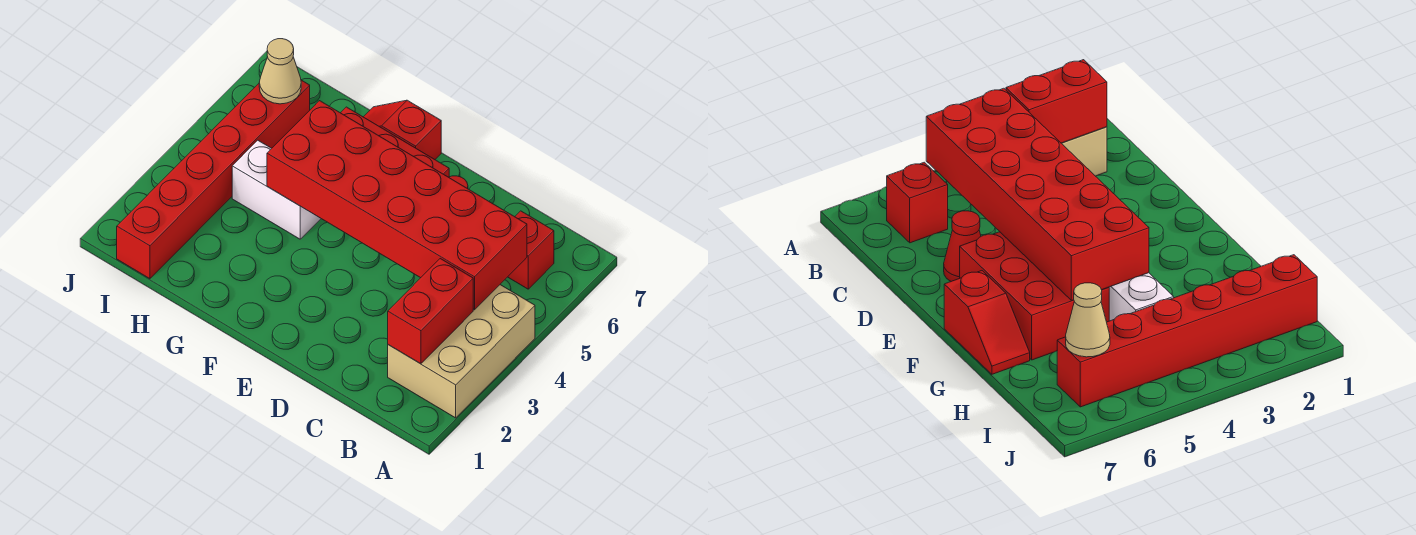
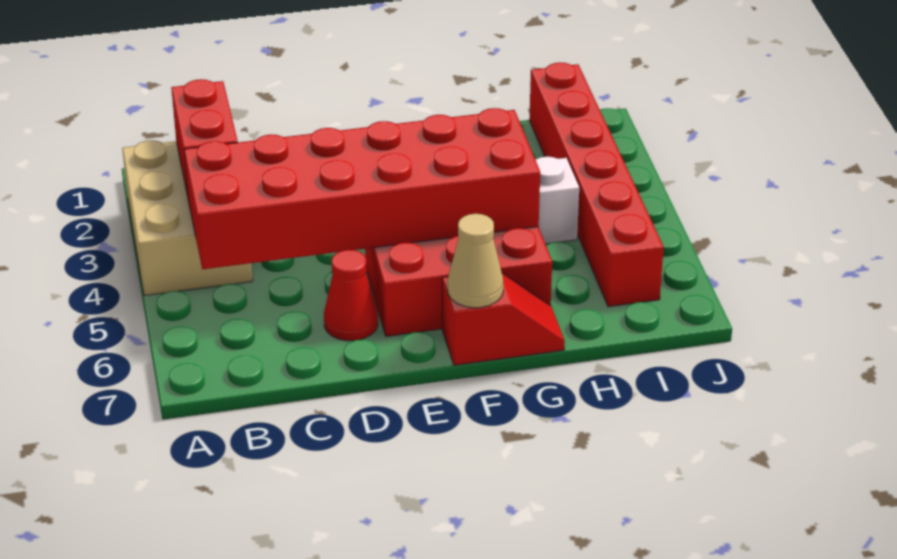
red brick B6 level 1 -> none
tan cone I6 level 2 -> tan cone F7 level 2

